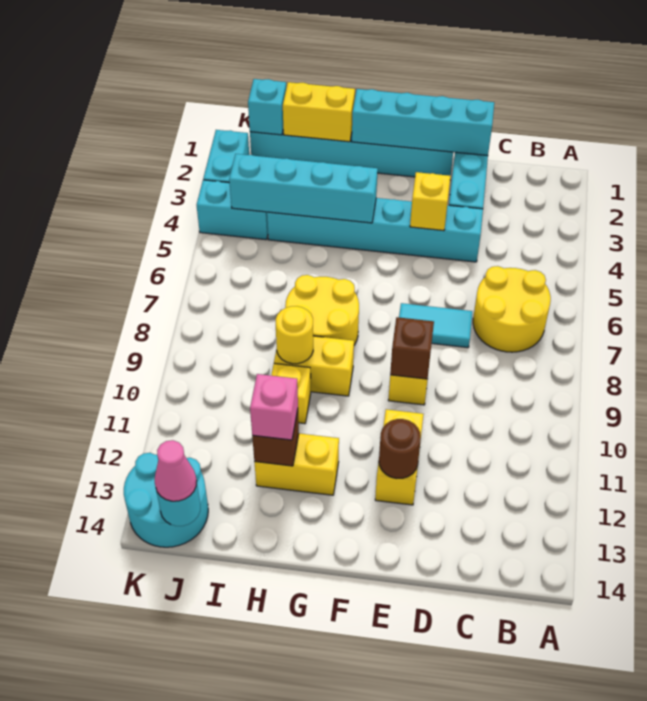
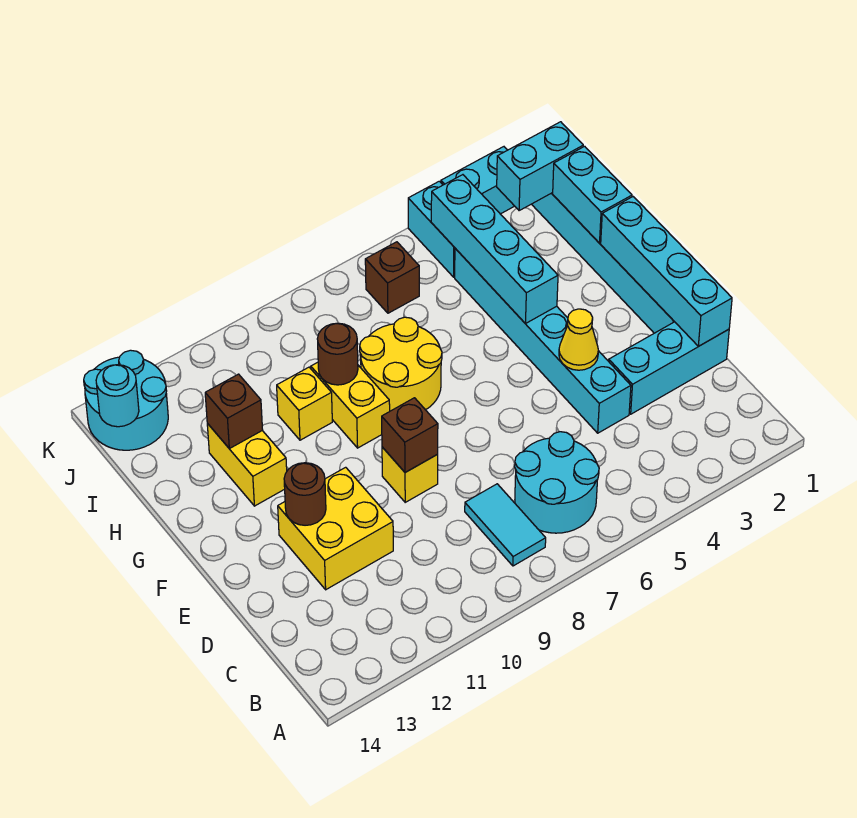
yellow round brick B6:C7 level 1 -> cyan round brick B6:C7 level 1
cyan tile D7:E7 level 1 -> cyan tile B8:C8 level 1
yellow brick E4 level 2 -> yellow cone E4 level 2
yellow brick E11:E12 level 1 -> yellow brick D11:E12 level 1
yellow brick H1:I1 level 2 -> cyan brick H1:I1 level 2
yellow round brick H9 level 2 -> brown round brick H9 level 2
pink brick H12 level 3 -> none
cyan brick J1 level 2 -> cyan brick J1:J2 level 2
none -> brown brick J6 level 1
pink cone J14 level 3 -> none

